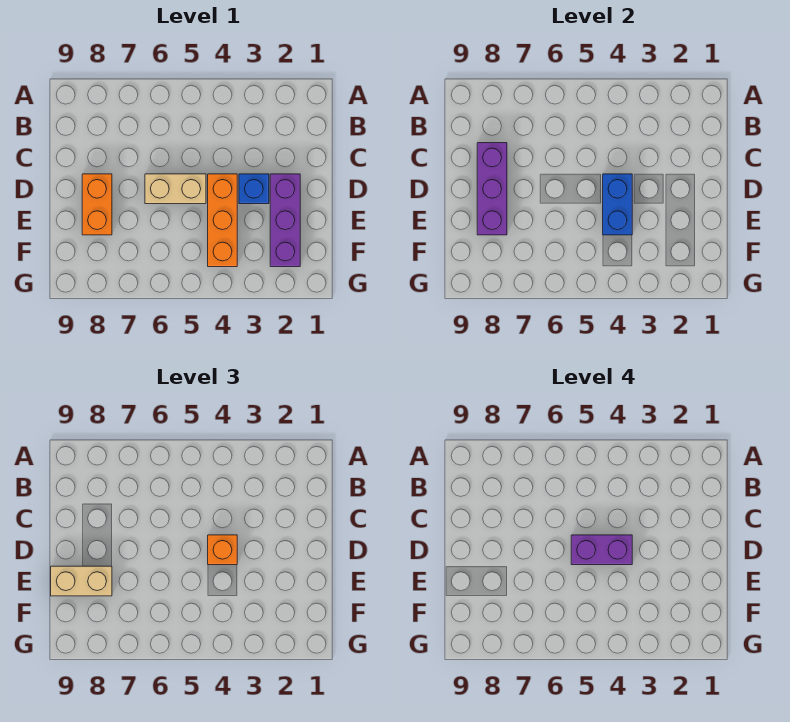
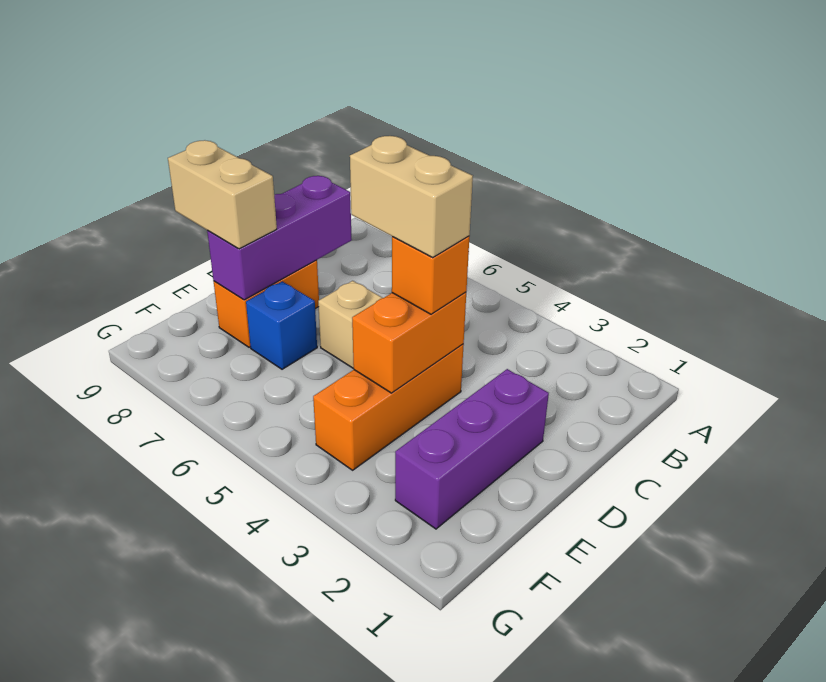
blue brick D3 level 1 -> blue brick E7 level 1
blue brick D4:E4 level 2 -> orange brick D4:E4 level 2
purple brick D4:D5 level 4 -> tan brick D4:D5 level 4

